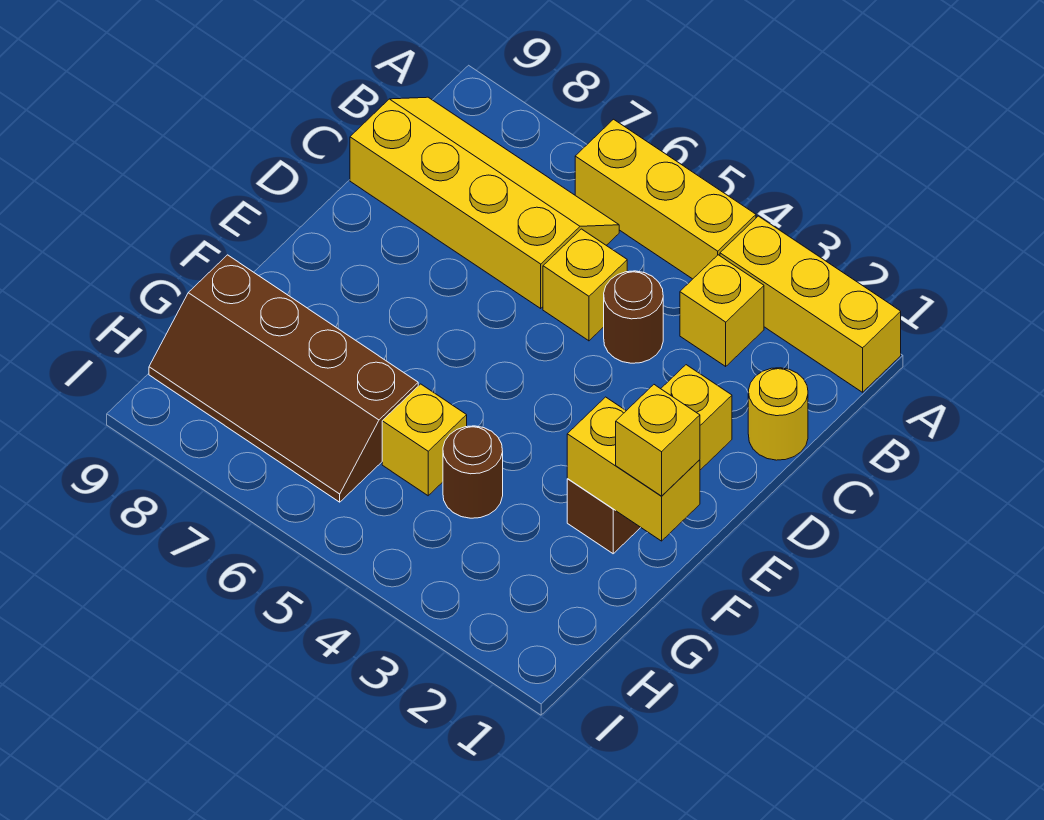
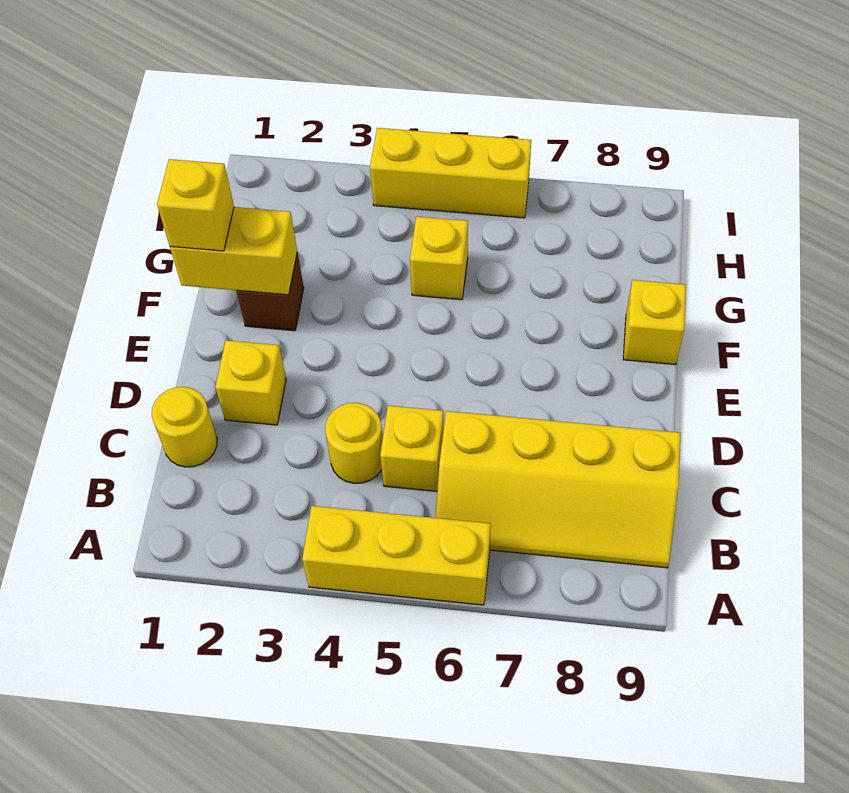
yellow brick A1:A3 level 1 -> yellow brick I4:I6 level 1
yellow brick B3 level 1 -> yellow brick F9 level 1
brown round brick C4 level 1 -> yellow round brick C4 level 1
brown round brick G4 level 1 -> none
brown slope G6:H9 level 1 top G -> none

